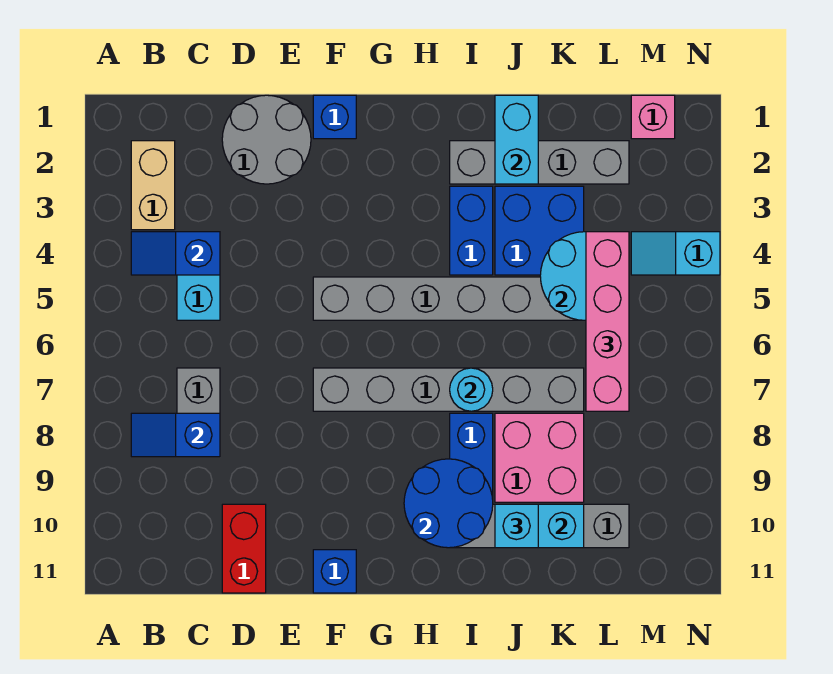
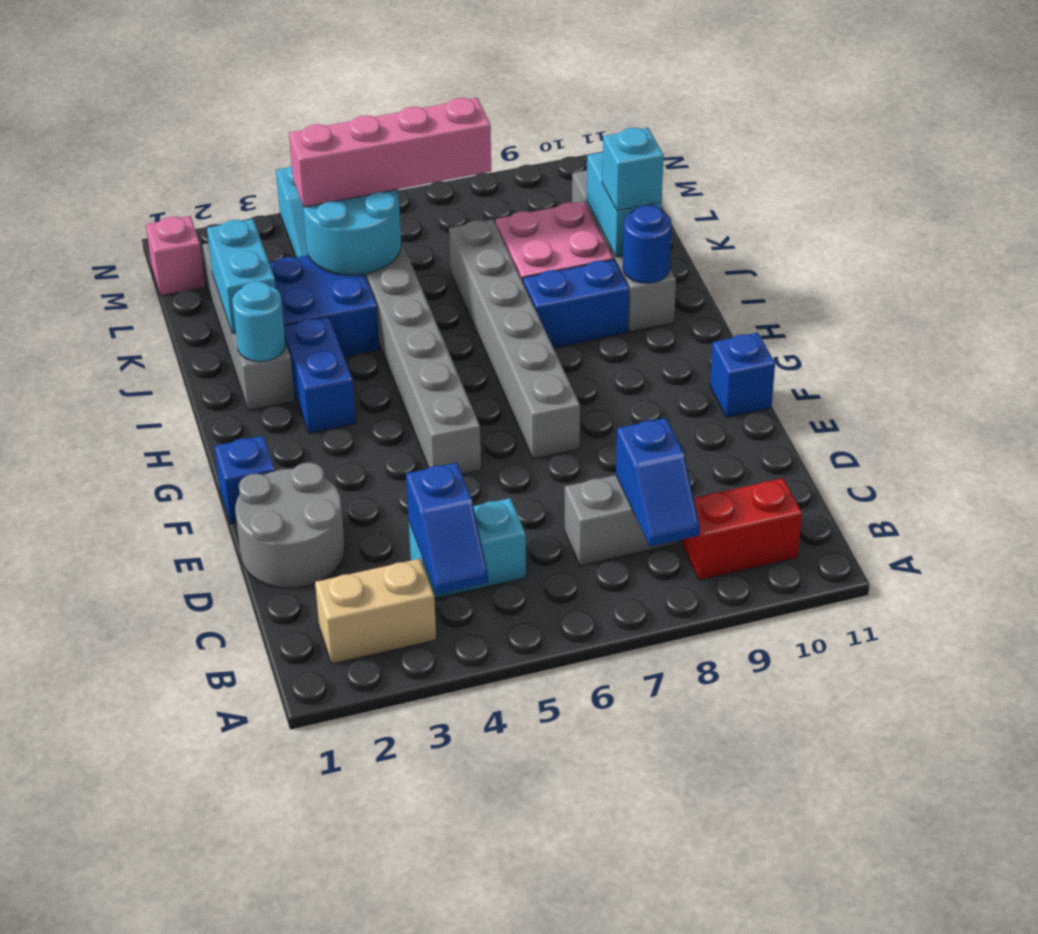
red brick D10:D11 level 1 -> red brick B9:B10 level 1
blue round brick H9:I10 level 2 -> blue round brick I10 level 2
blue brick I3:I4 level 1 -> blue brick H3:I3 level 1
cyan round brick I7 level 2 -> cyan round brick I2 level 2
cyan brick J1:J2 level 2 -> cyan brick J2:K2 level 2

